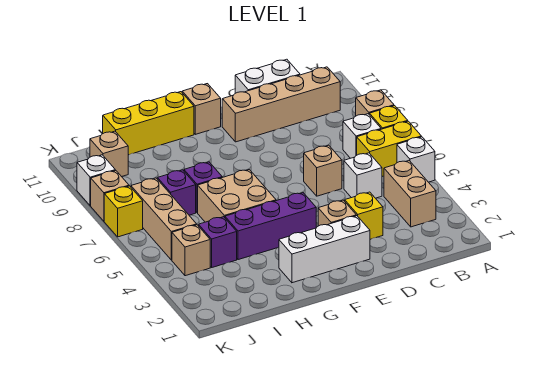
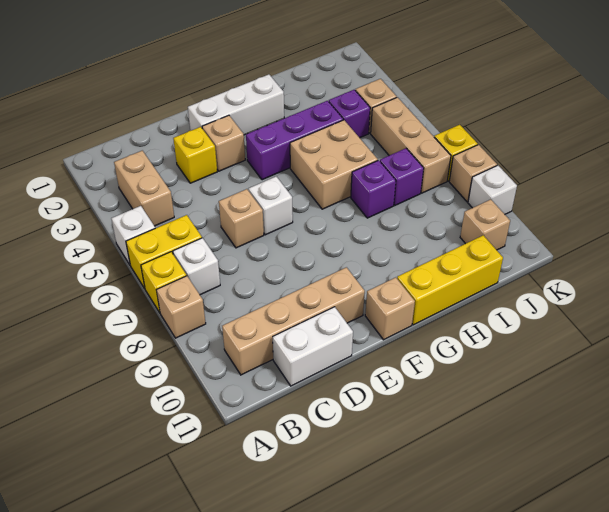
white brick C5 level 1 -> white brick E6 level 1

